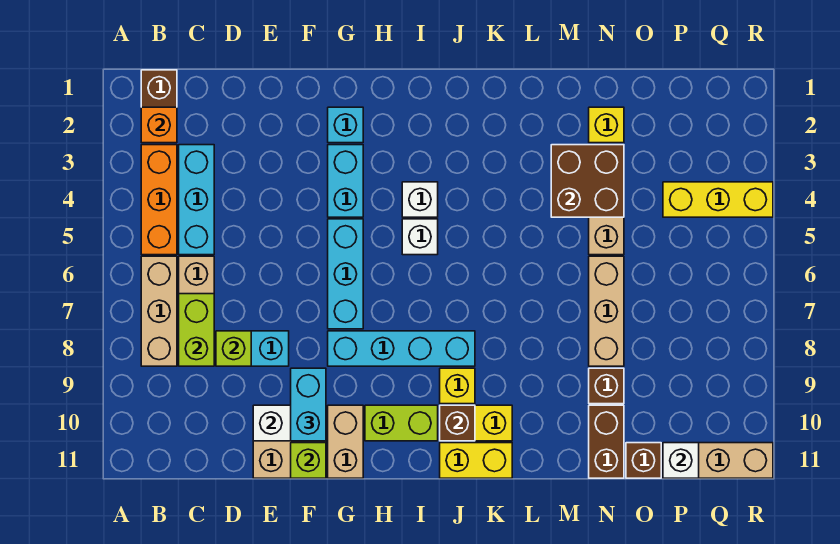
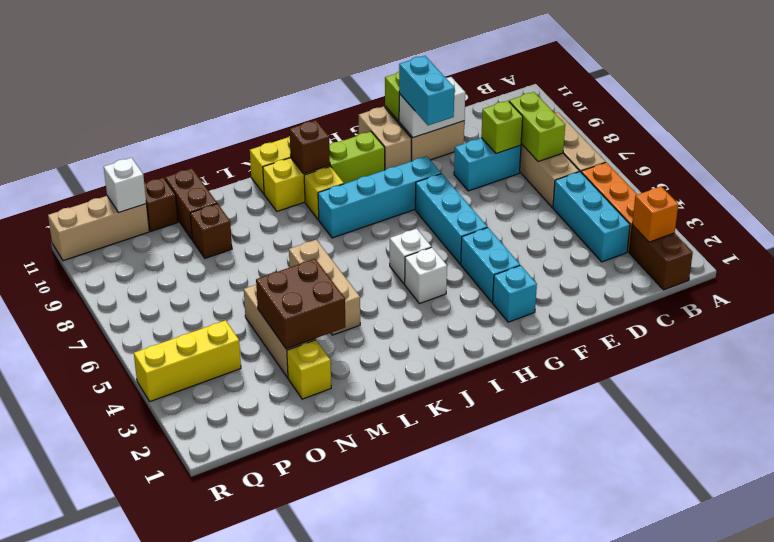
tan brick N6:N8 level 1 -> tan brick L4:L6 level 1

